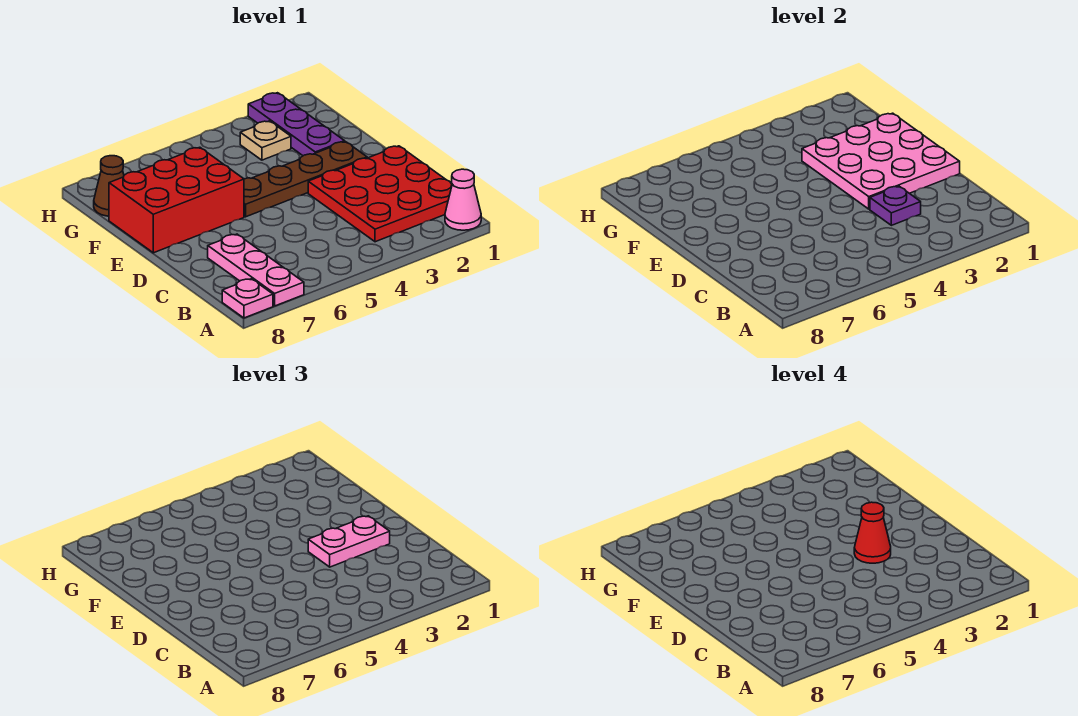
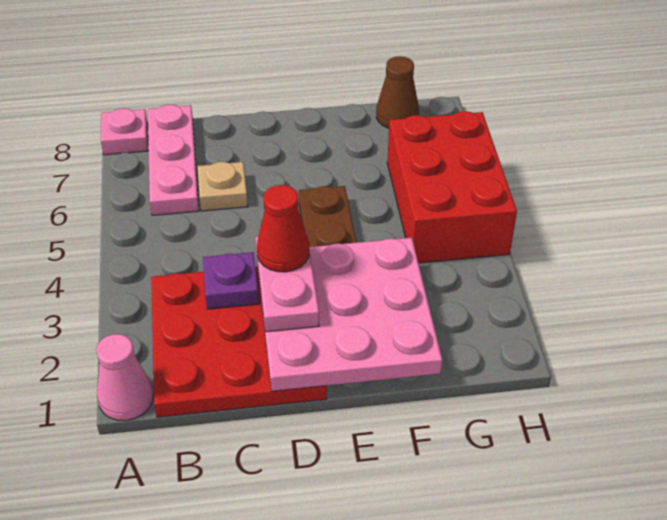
pink plate A7:C7 level 1 -> pink plate B6:B8 level 1
red brick E6:F8 level 1 -> red brick G4:H6 level 1
purple plate F2:H2 level 1 -> none
tan plate G3 level 1 -> tan plate C6 level 1

